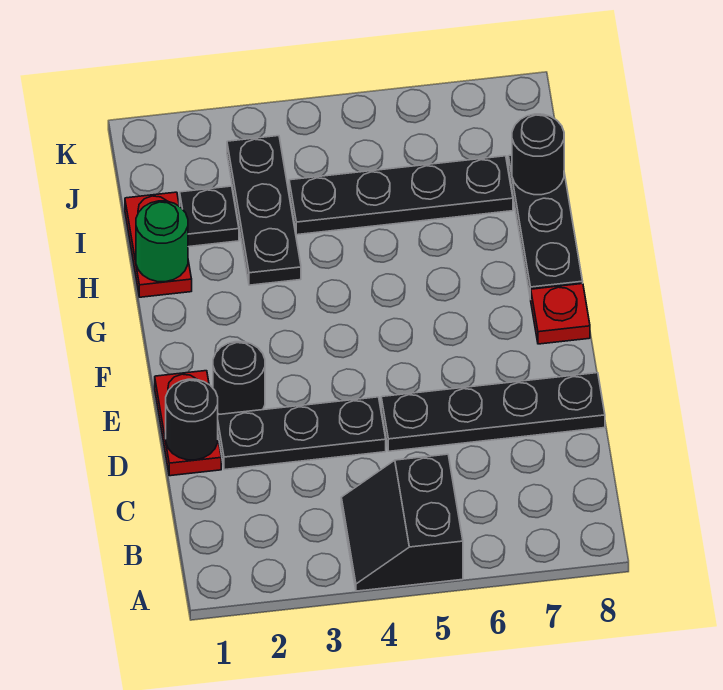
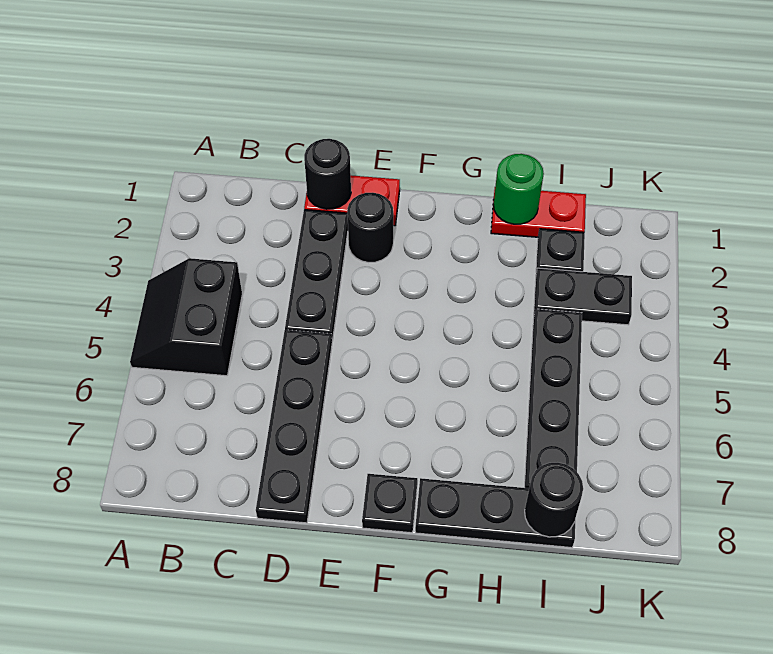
black slope A4:B5 level 1 top 5 -> black slope A4:B5 level 1 top B
red plate F8 level 1 -> black plate F8 level 1
black plate H3:J3 level 1 -> black plate I3:J3 level 1

